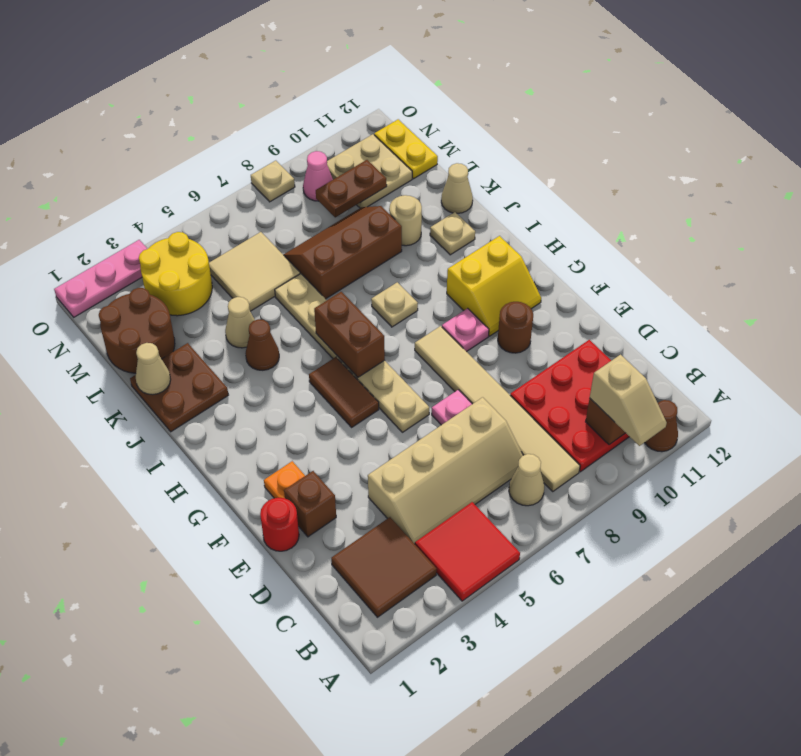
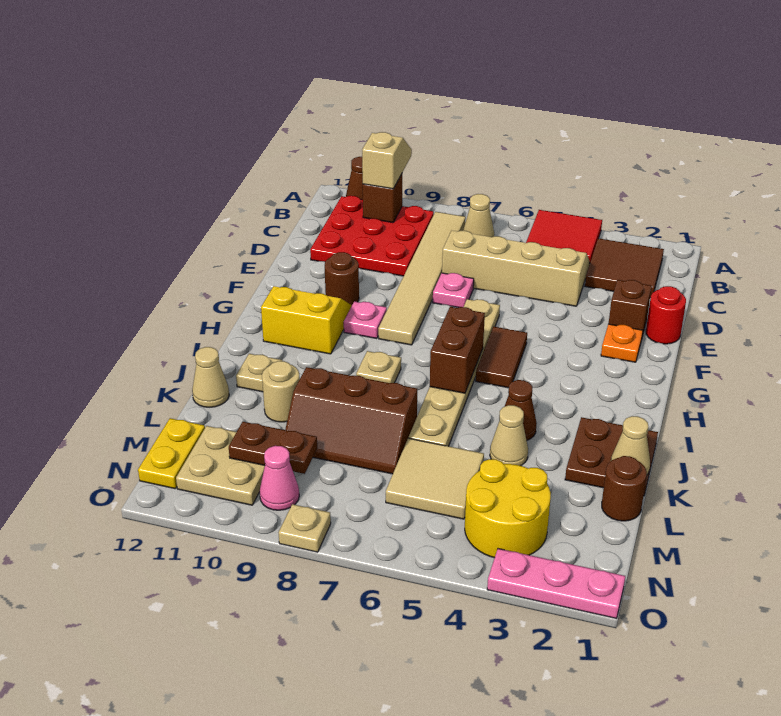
brown round brick L1:M2 level 1 -> brown round brick L1 level 1

